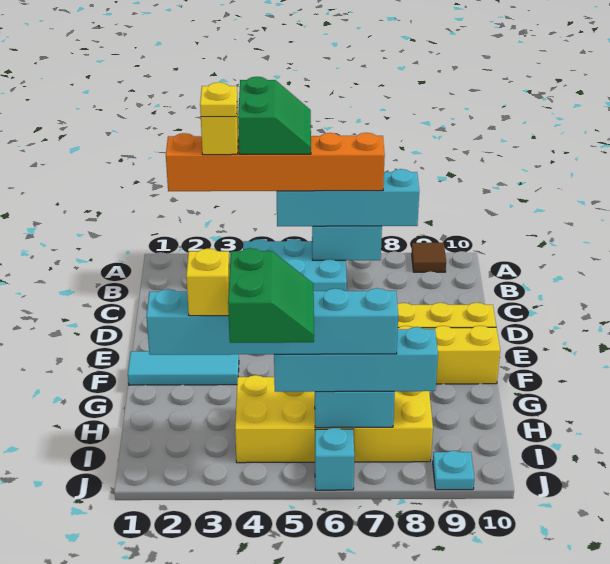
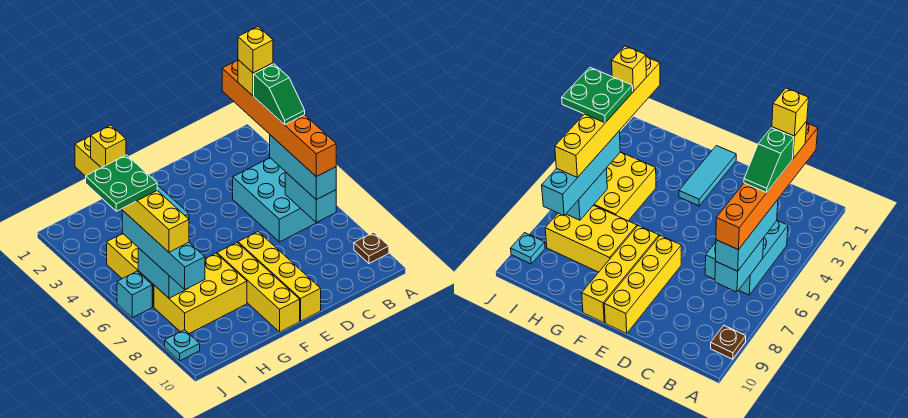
green slope A4:B5 level 5 top 4 -> green slope B4:B5 level 5 top 4
brown tile A9 level 1 -> brown plate A9 level 1
yellow plate B3 level 6 -> yellow brick B3 level 6
cyan brick B5:B8 level 3 -> cyan brick B5:B7 level 3
cyan brick I2:I7 level 4 -> yellow brick I2:I7 level 4
green slope I4:J5 level 5 top 4 -> green plate I4:J5 level 5

